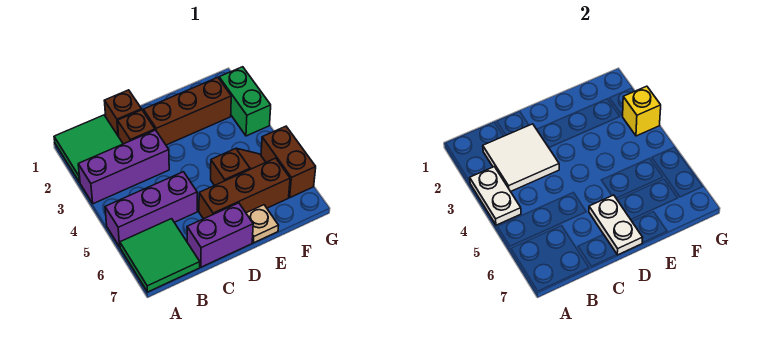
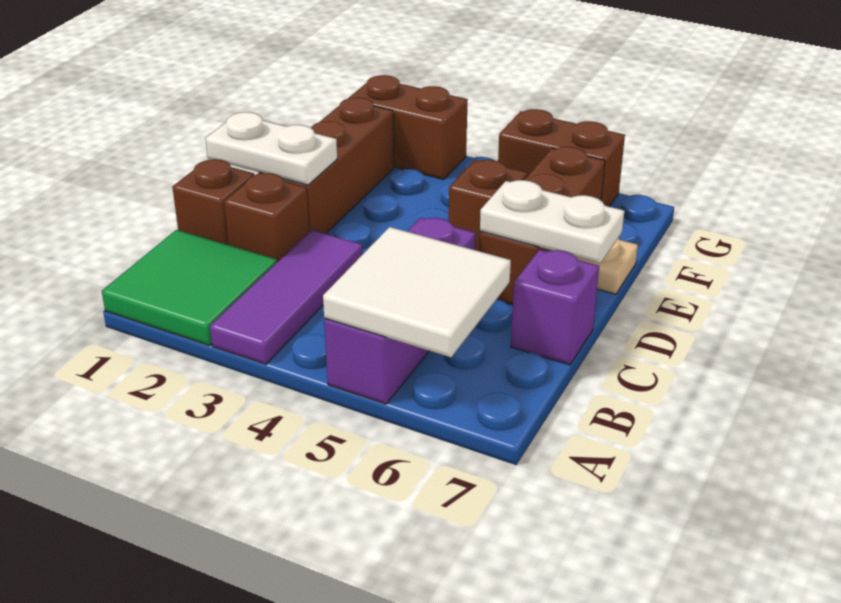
purple brick A3:C3 level 1 -> purple tile A3:C3 level 1
white plate A3:A4 level 2 -> white plate D1:D2 level 2
green tile A6:B7 level 1 -> none
white tile B2:C3 level 2 -> white tile A5:B6 level 2
purple brick C7:D7 level 1 -> purple brick C7 level 1
green brick G2:G3 level 1 -> brown brick G2:G3 level 1
yellow brick G3 level 2 -> none

